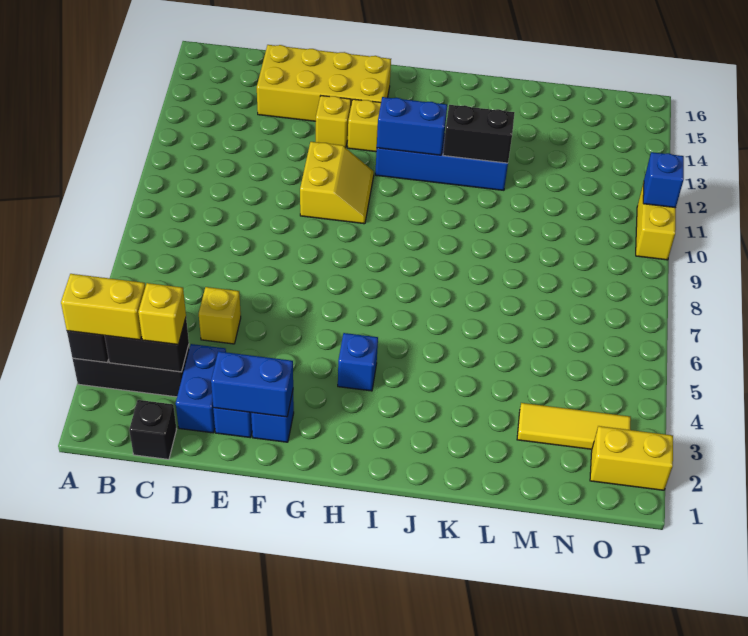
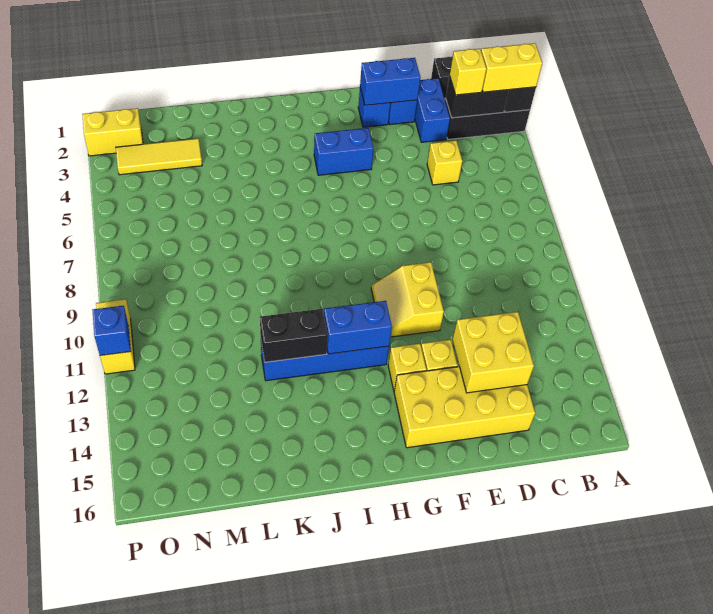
none -> yellow brick D13:E14 level 2
blue brick H4 level 1 -> blue brick G4:H4 level 1

